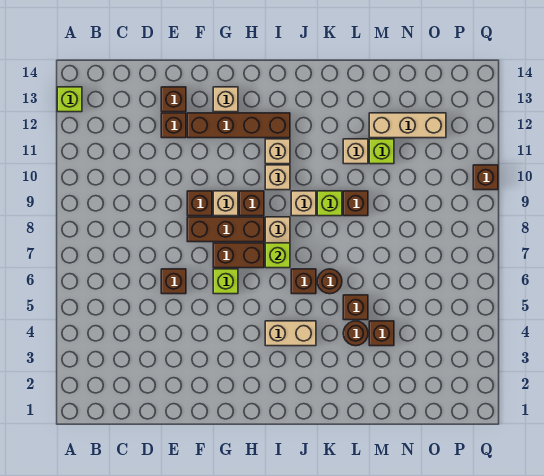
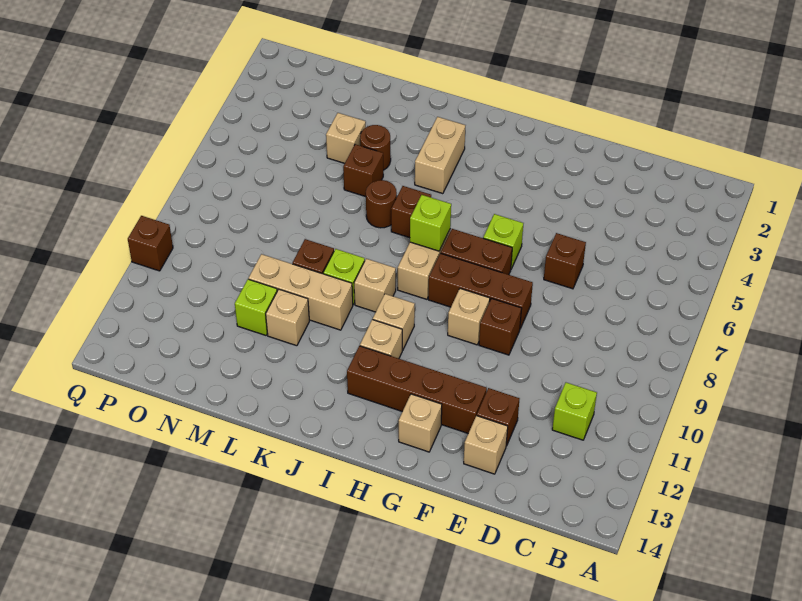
lime brick A13 level 1 -> lime brick C11 level 1
brown brick E13 level 1 -> tan brick E13 level 1
brown brick H9 level 1 -> none
tan brick I4:J4 level 1 -> tan brick J3:J4 level 1
brown brick M4 level 1 -> tan brick M4 level 1
tan brick M12:O12 level 1 -> tan brick K10:M10 level 1

